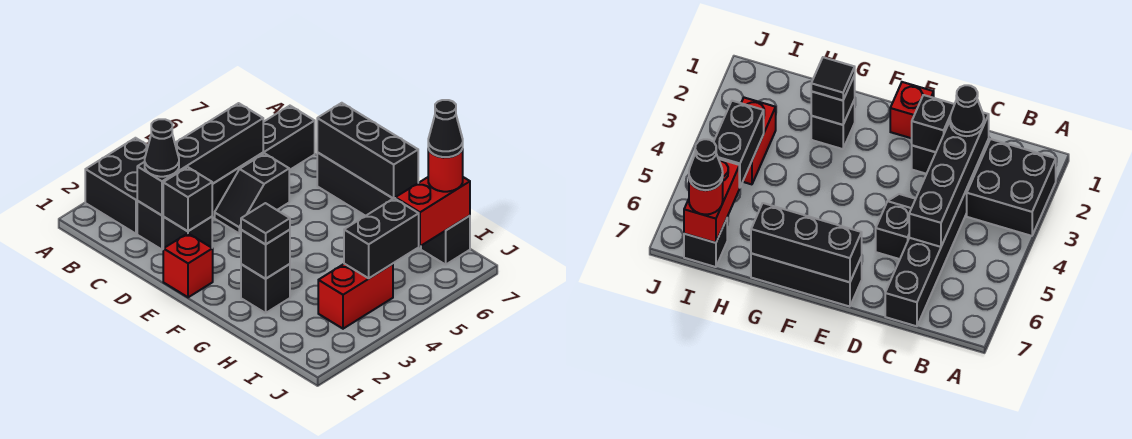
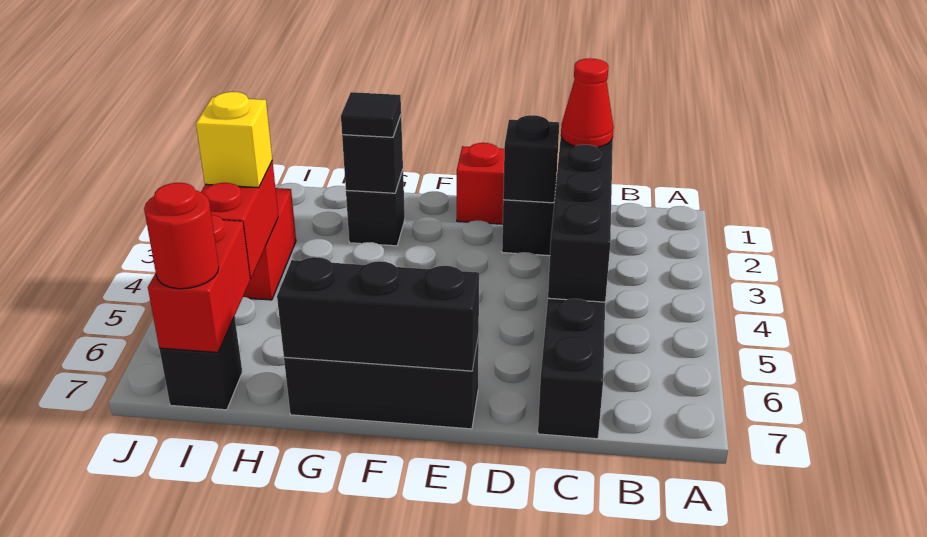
black brick A2:B3 level 1 -> none
black cone C2 level 3 -> red cone C2 level 3
black slope D4:D5 level 1 top 5 -> none
black brick I4:I5 level 2 -> red brick I4:I5 level 2
none -> yellow brick I4 level 3
black cone I7 level 4 -> none

